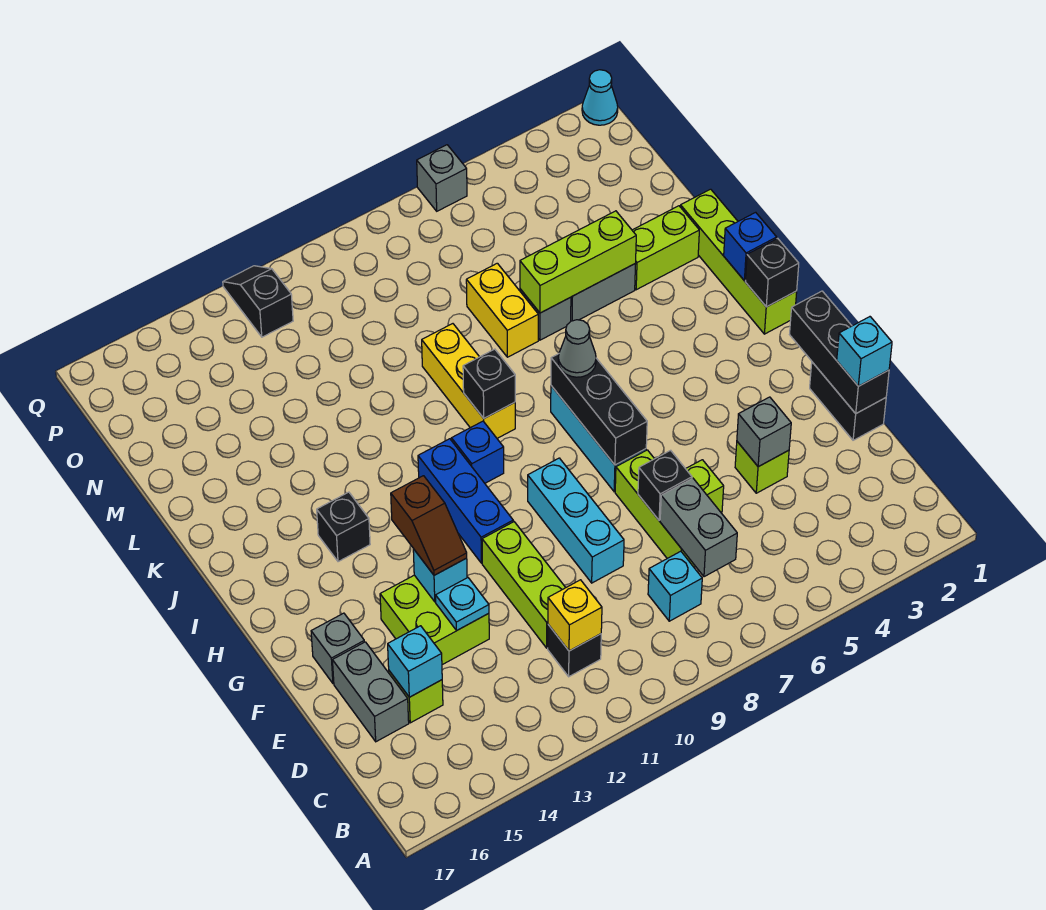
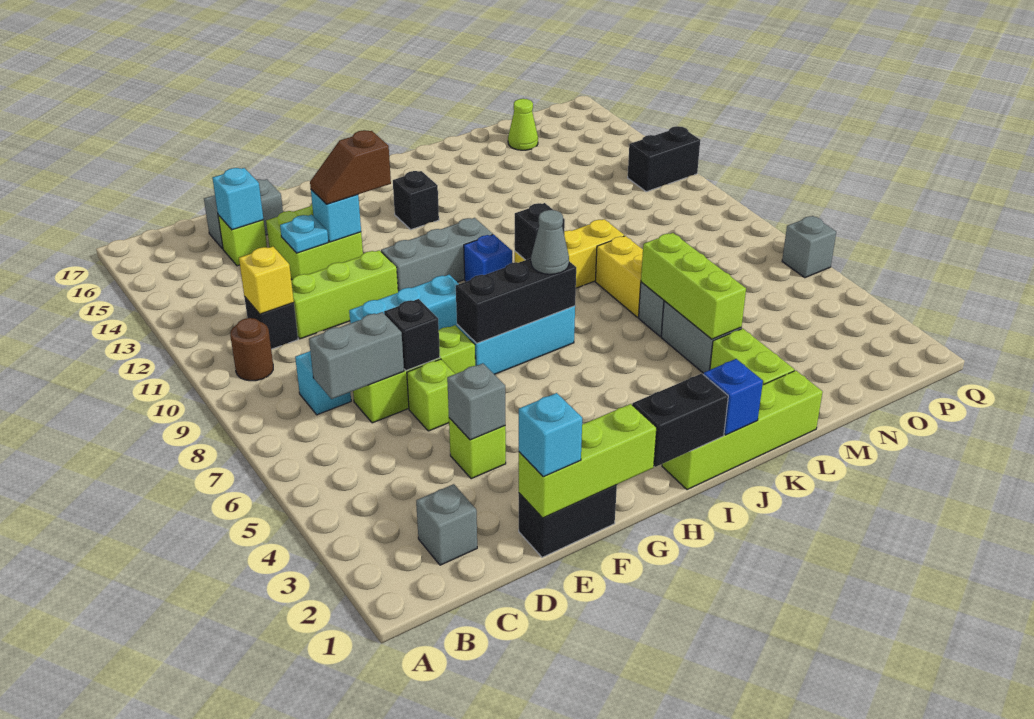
none -> brown round brick B10 level 1
black brick E1:G1 level 2 -> lime brick E1:G1 level 2
grey brick F16 level 1 -> grey brick C2 level 1
blue brick G11:I11 level 1 -> grey brick G11:I11 level 1
black brick I1 level 2 -> black brick H1:I1 level 2
yellow brick L7:M7 level 1 -> yellow brick L7:L8 level 1
none -> lime cone N16 level 1
black slope P12:Q12 level 1 top P -> black brick P12:Q12 level 1
cyan cone Q1 level 1 -> none

